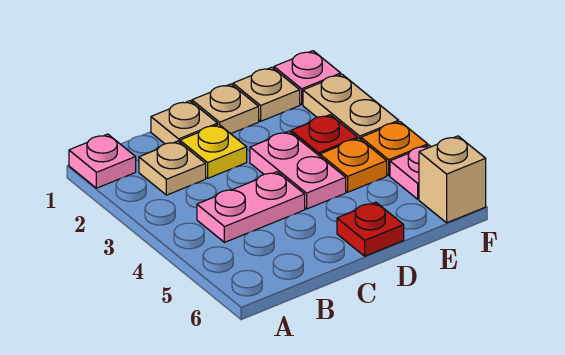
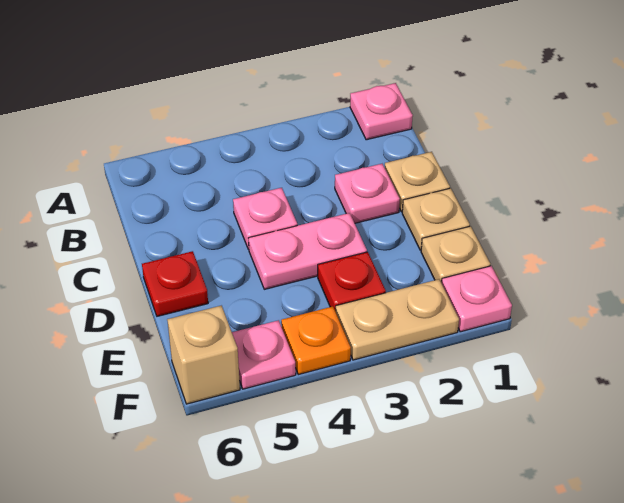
tan plate B2 level 1 -> none
pink plate B4:C4 level 1 -> pink plate C4 level 1
yellow plate C2 level 1 -> pink plate C2 level 1
orange plate E4 level 1 -> none

